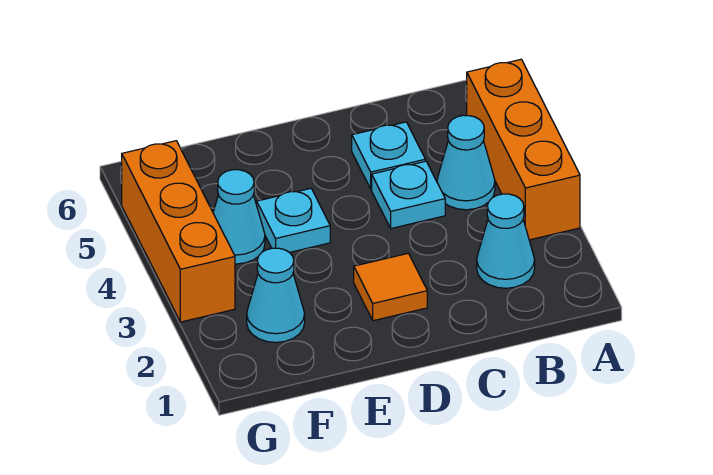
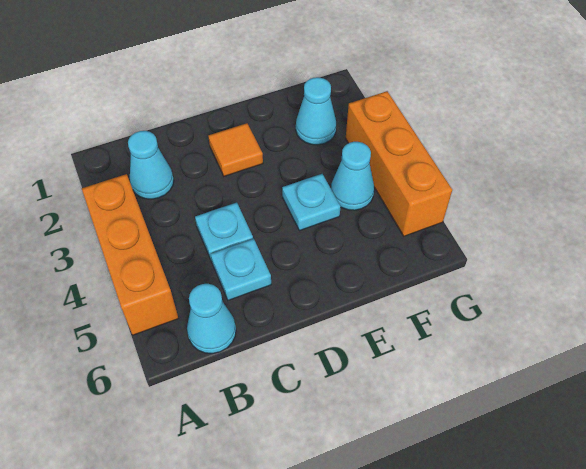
cyan cone B4 level 1 -> cyan cone B6 level 1

